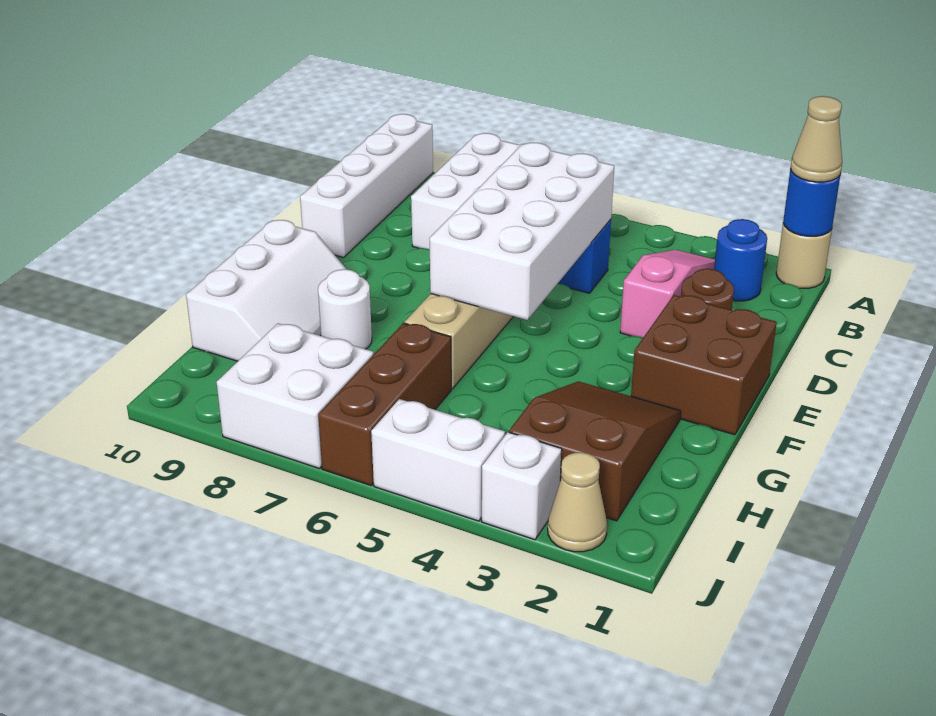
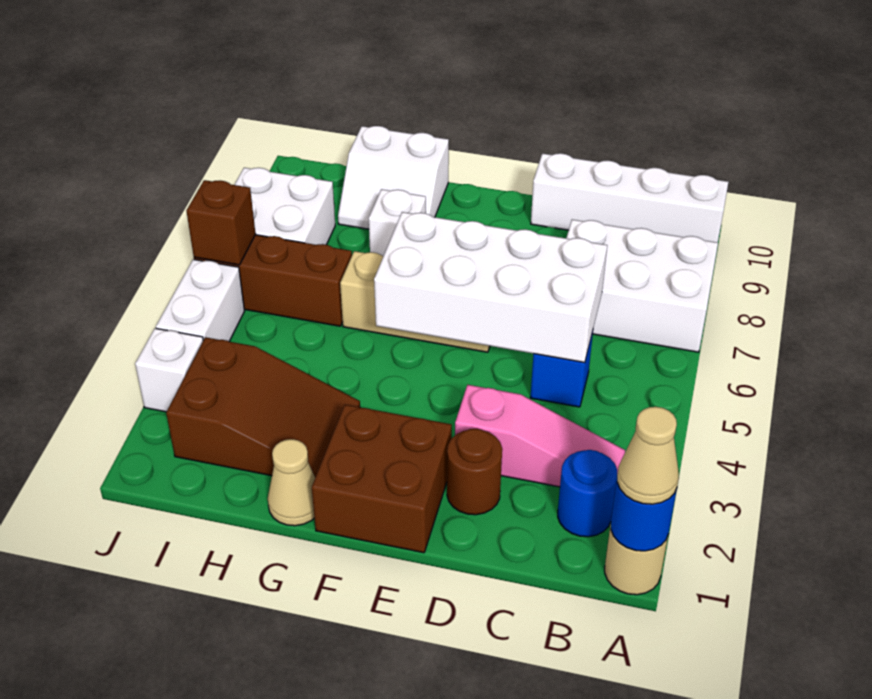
white slope F9:H10 level 1 top 10 -> white slope G9:H10 level 1 top 10
white round brick G8 level 1 -> white brick G8 level 1
tan cone J2 level 1 -> tan cone G1 level 1
none -> brown brick J6 level 2

